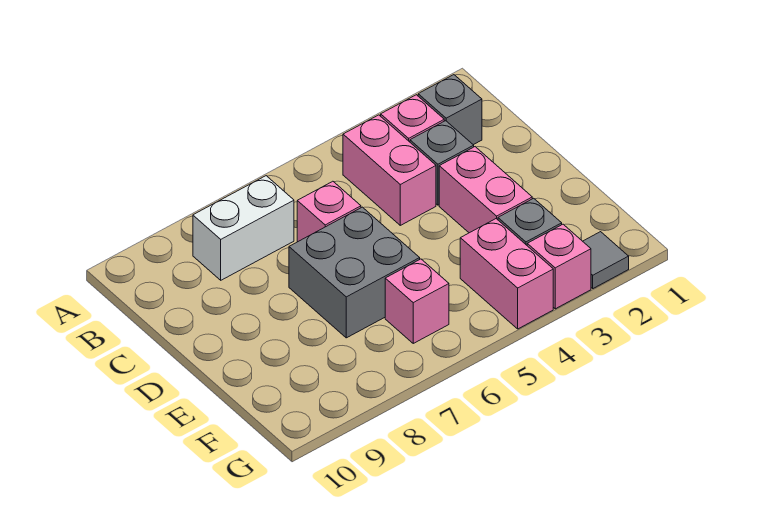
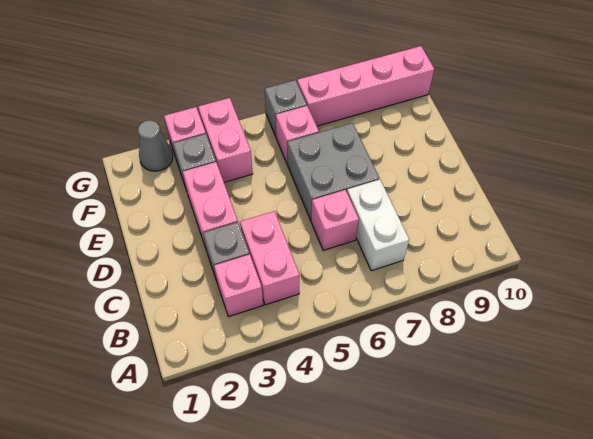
grey brick B2 level 1 -> grey brick G6 level 1
white brick B7:B8 level 1 -> white brick B7:C7 level 1
grey tile G2 level 1 -> grey cone G2 level 1
none -> pink brick G7:G10 level 1

